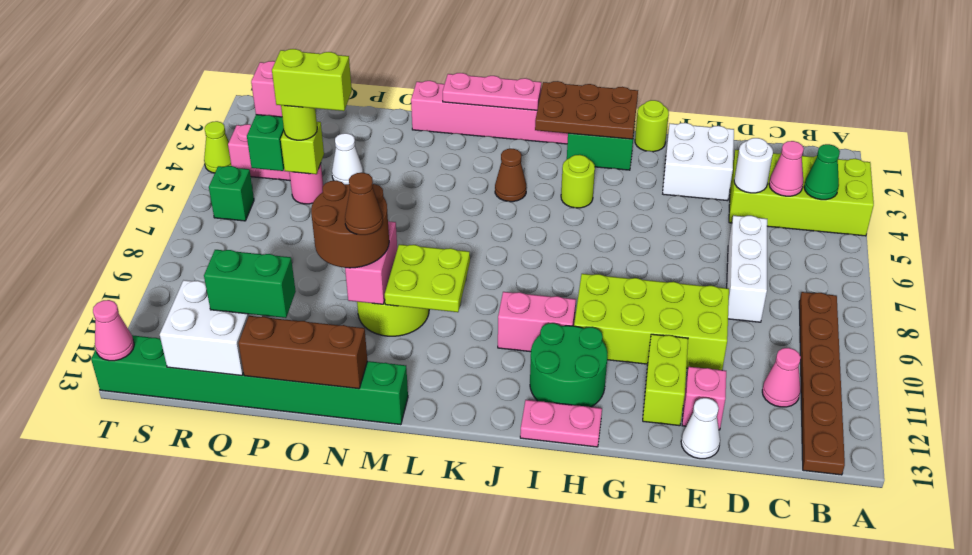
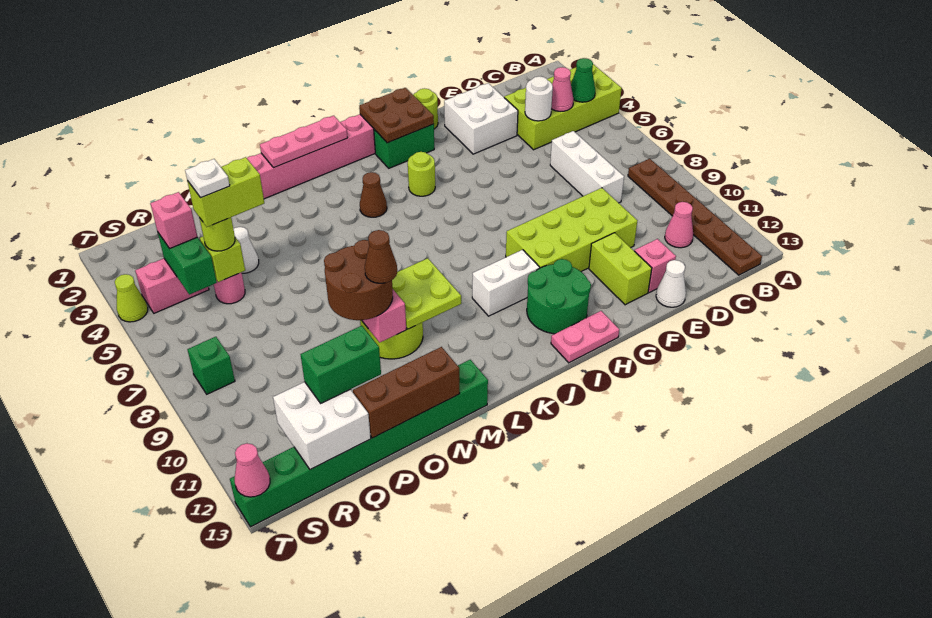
brown plate H1:J2 level 2 -> brown plate H1:I2 level 2
pink brick I10:J10 level 1 -> white brick I10:J10 level 1
none -> white plate Q5 level 5
green brick S6 level 1 -> green brick S8 level 1

